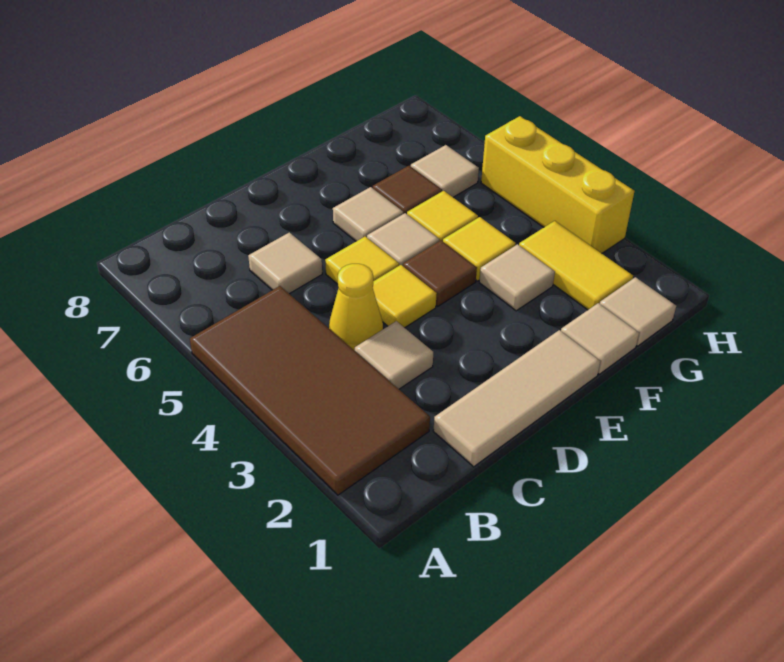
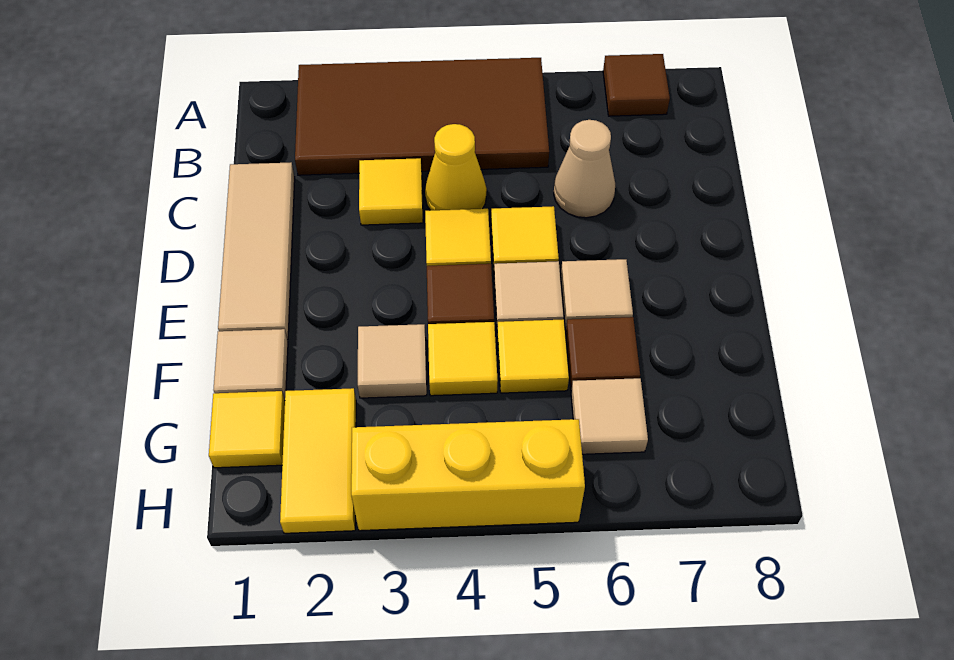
none -> brown tile A7 level 1
tan tile C3 level 1 -> yellow tile C3 level 1
tan tile C6 level 1 -> tan cone C6 level 1
tan tile G1 level 1 -> yellow tile G1 level 1
yellow tile G2:G3 level 1 -> yellow tile G2:H2 level 1

